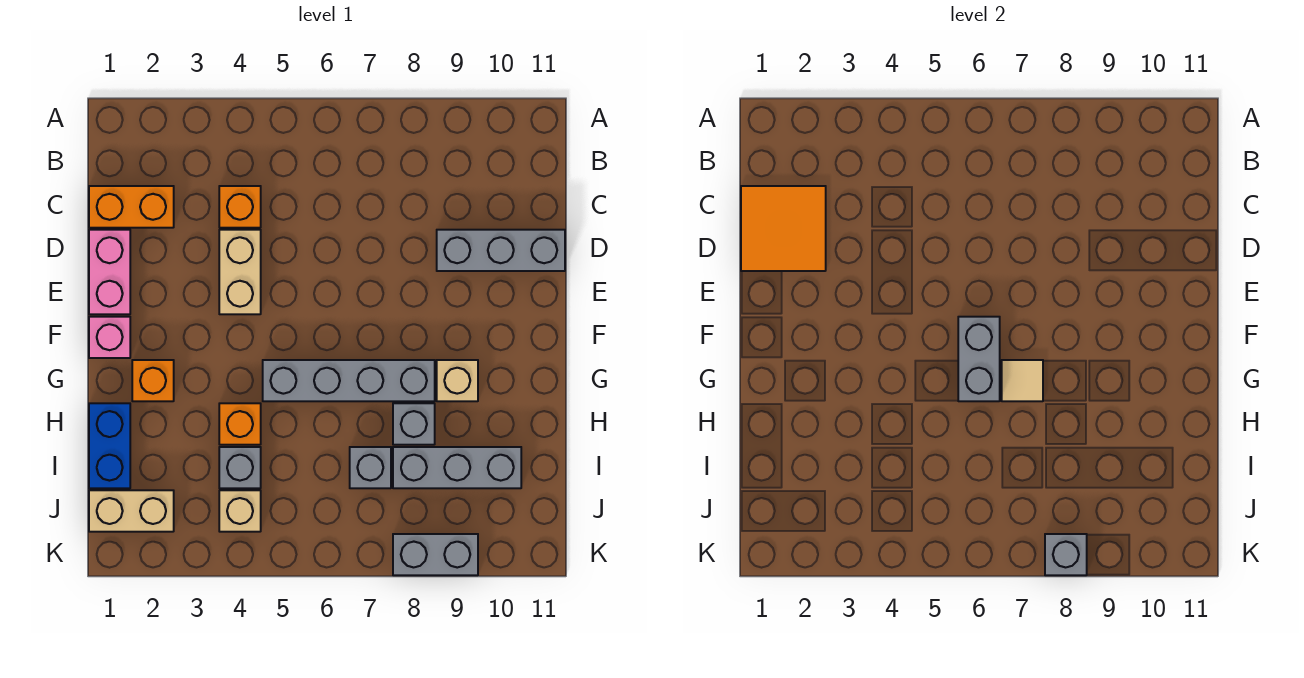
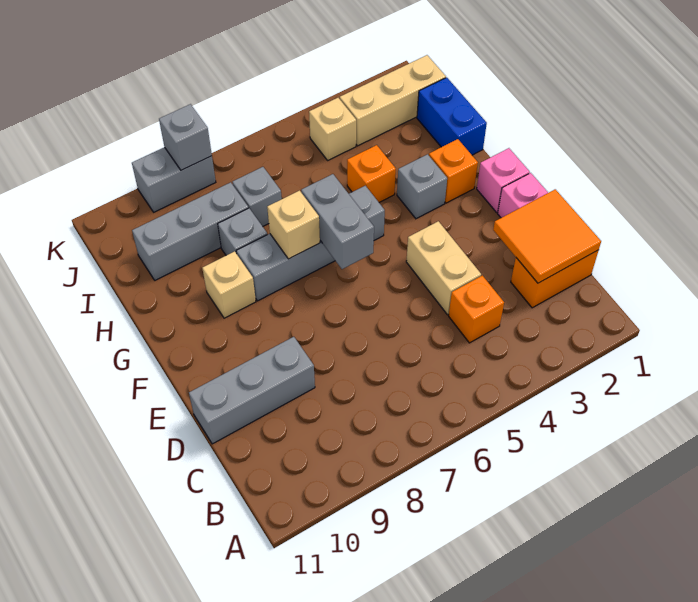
tan tile G7 level 2 -> tan brick G7 level 2
grey brick I4 level 1 -> grey brick G3 level 1
tan brick J1:J2 level 1 -> tan brick J1:J3 level 1

